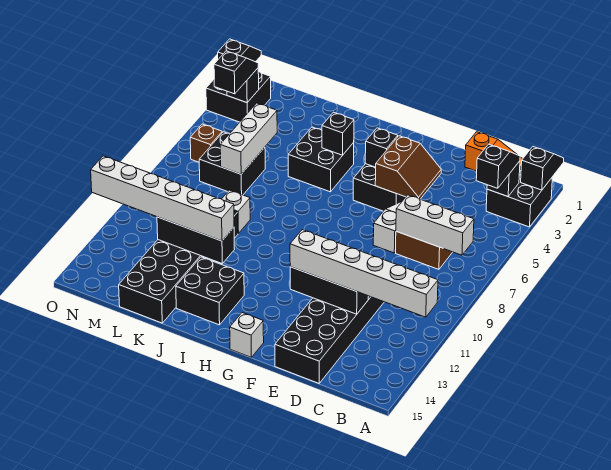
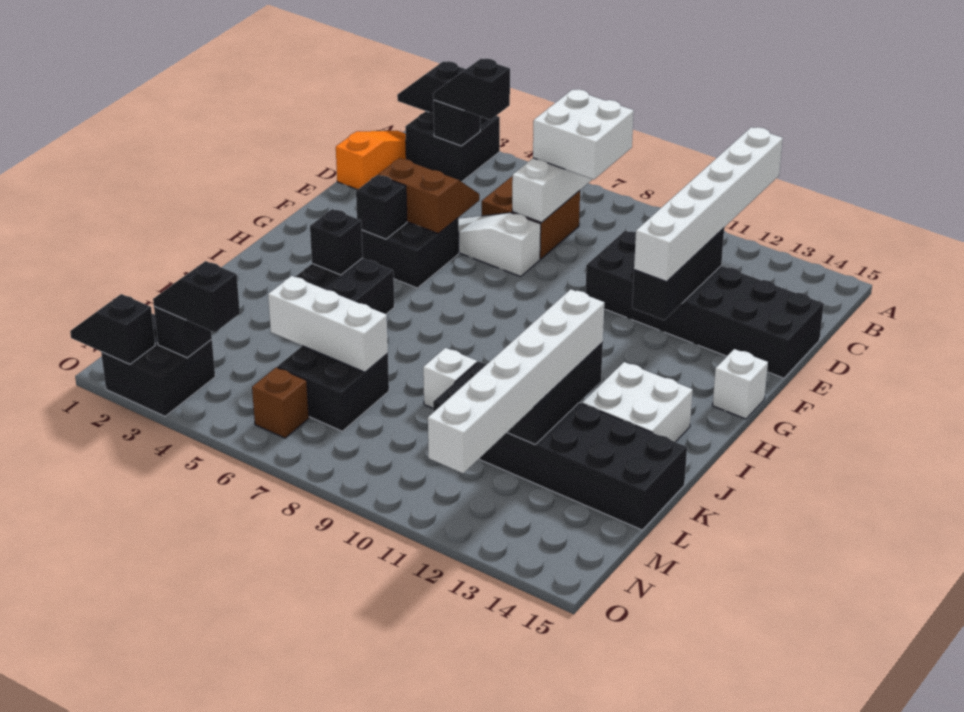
none -> white brick B7:C8 level 3
black brick I13:J14 level 1 -> white brick I13:J14 level 1

